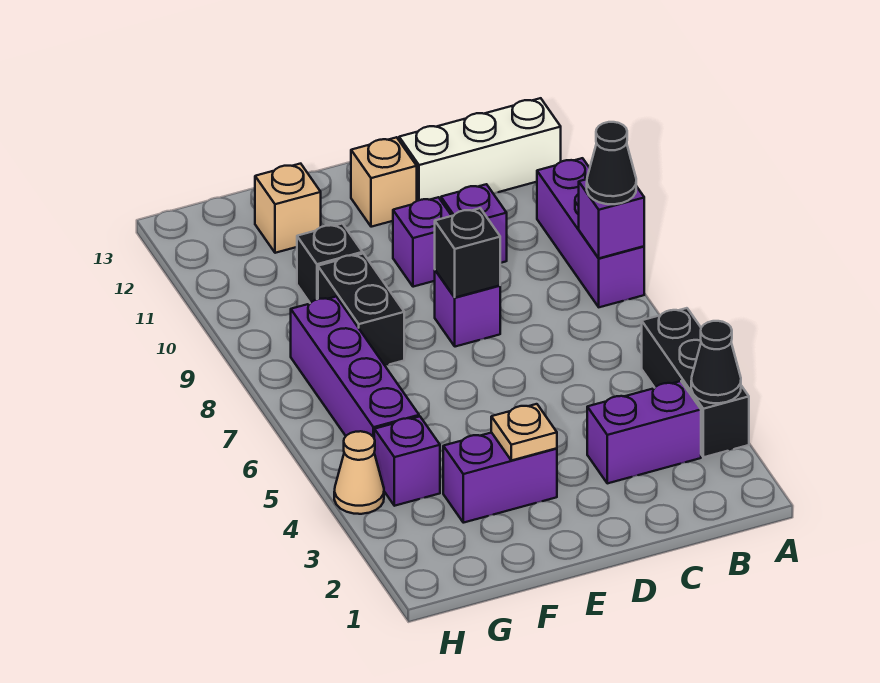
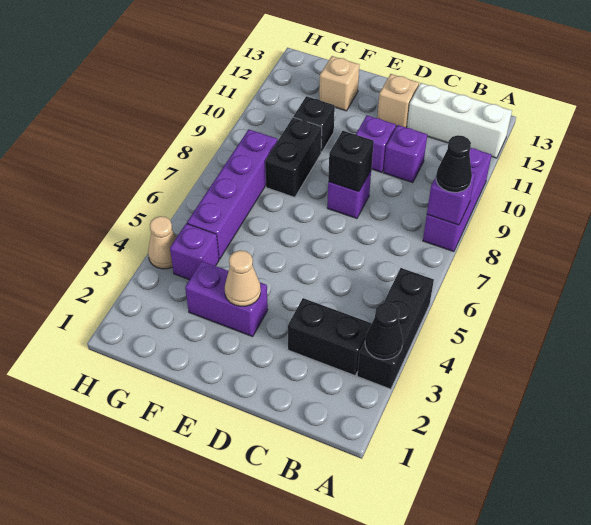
purple brick B3:C3 level 1 -> black brick B3:C3 level 1
tan plate E3 level 2 -> tan cone E3 level 2

